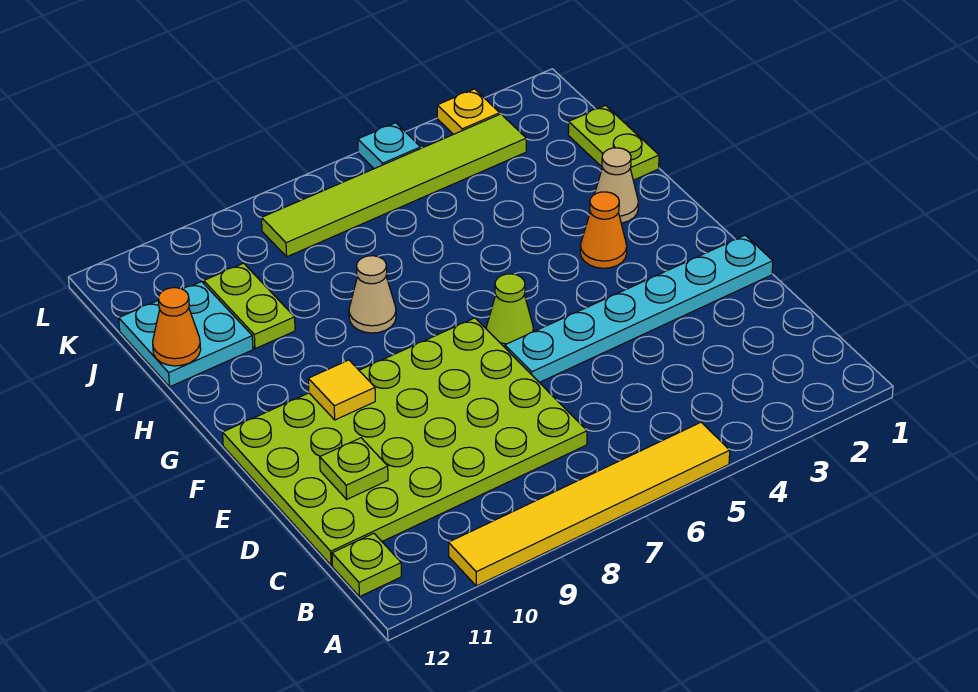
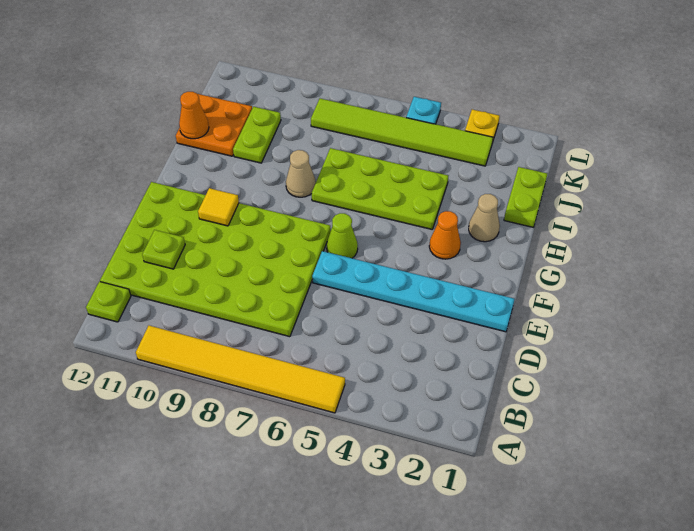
none -> lime plate H4:I7 level 1
cyan plate I11:J12 level 1 -> orange plate I11:J12 level 1

